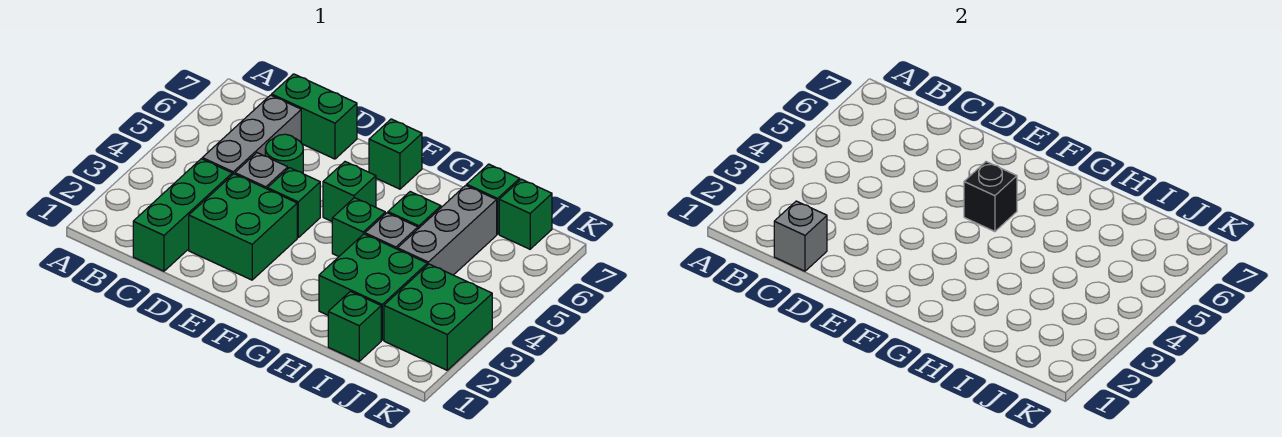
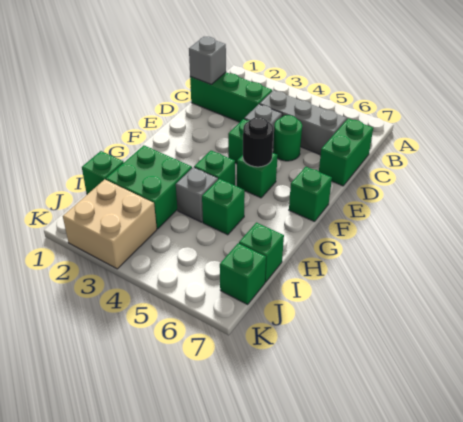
green brick D2:E3 level 1 -> none
black brick F5 level 2 -> black round brick F5 level 2
grey brick I4:I6 level 1 -> none
green brick J2:K3 level 1 -> tan brick J2:K3 level 1

